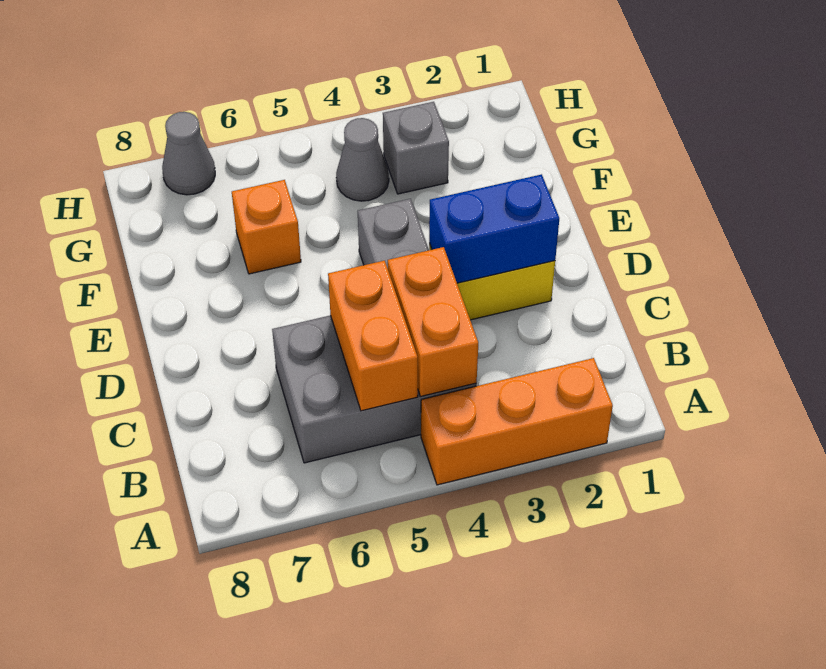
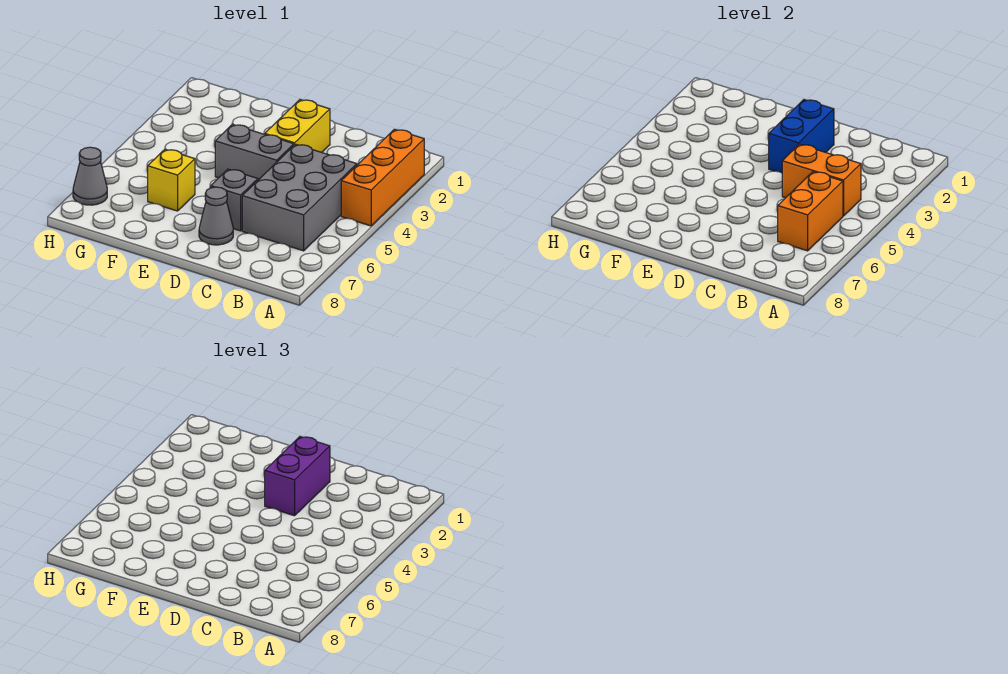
orange brick B5:C5 level 2 -> orange brick B5:B6 level 2
none -> purple brick D2:D3 level 3
orange brick F6 level 1 -> yellow brick F6 level 1
grey brick G3 level 1 -> grey brick D6 level 1
grey cone G4 level 1 -> grey cone D7 level 1

